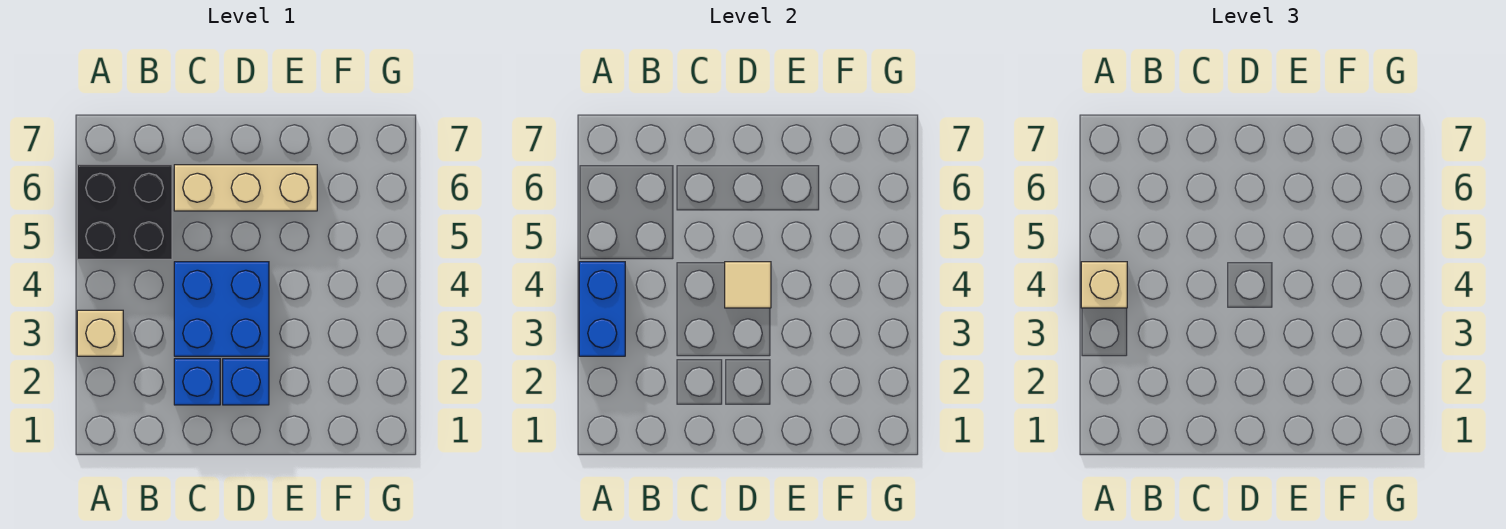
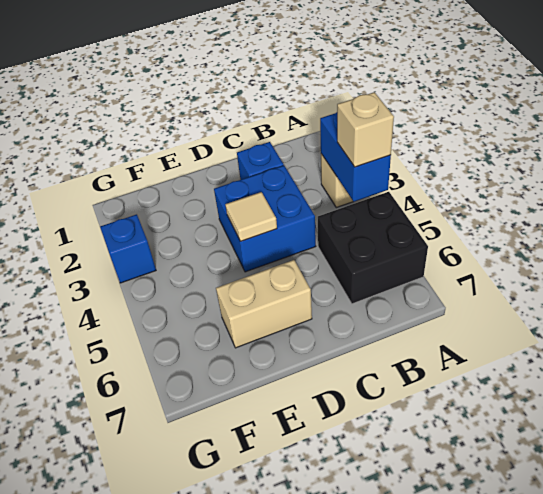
tan brick C6:E6 level 1 -> tan brick D6:E6 level 1
blue brick D2 level 1 -> blue brick G3 level 1

